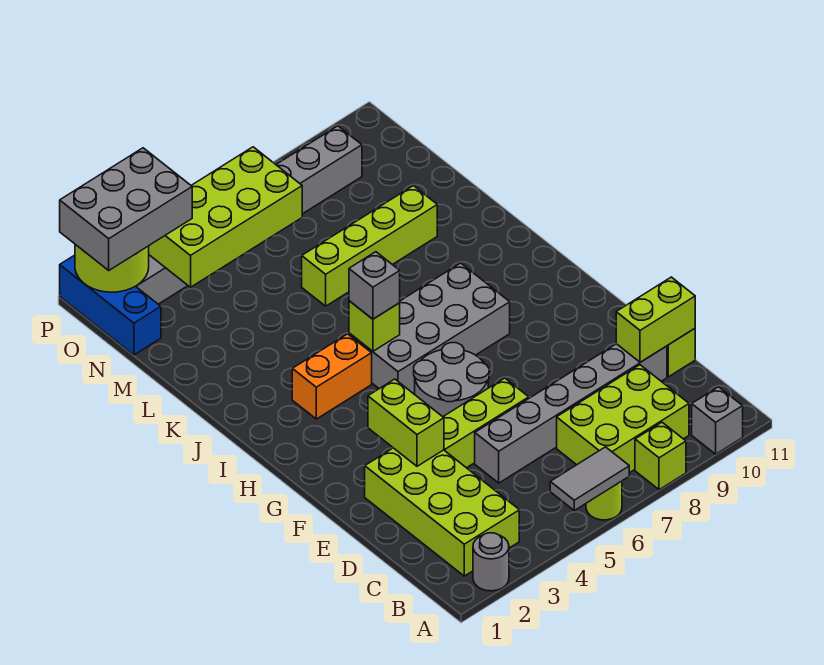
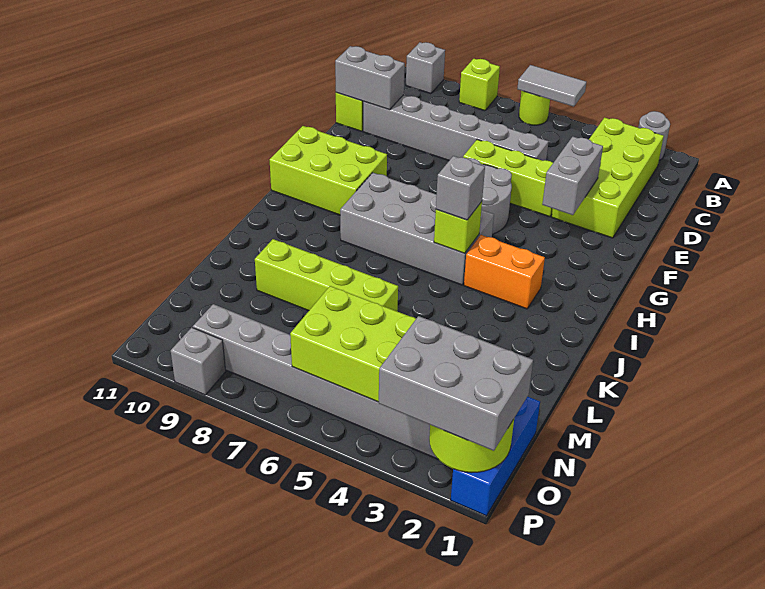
lime brick B7:C9 level 1 -> lime brick G9:H11 level 1
lime brick D10:D11 level 2 -> grey brick D10:D11 level 2
lime brick E3:F3 level 2 -> grey brick E3:F3 level 2
none -> grey brick P9 level 1

